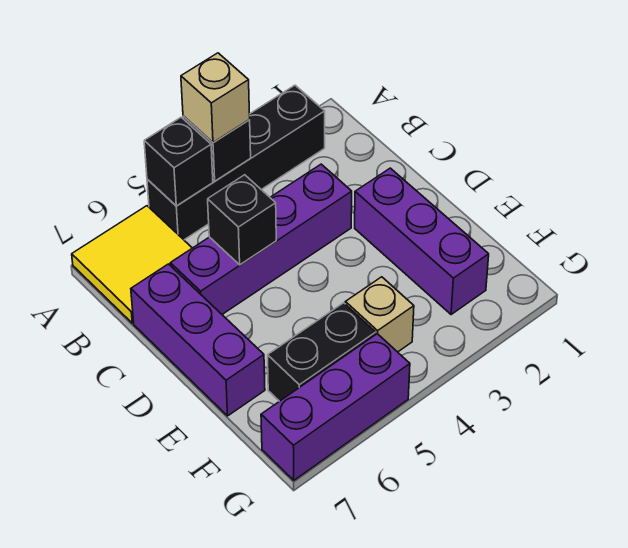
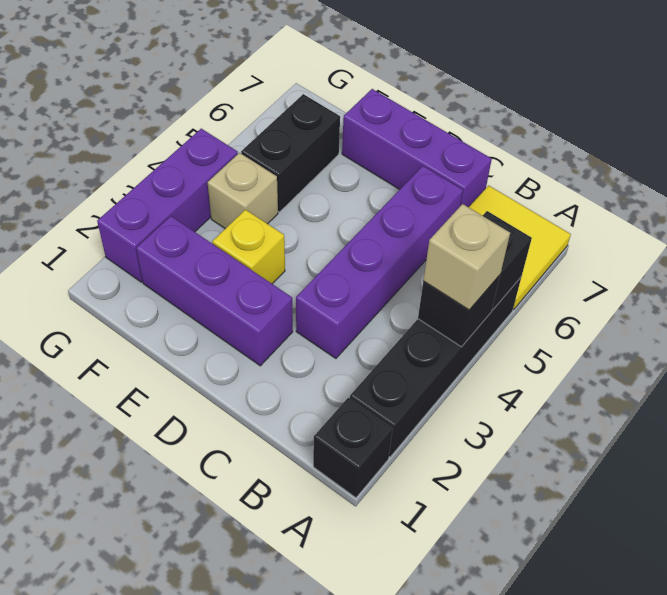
black brick C5 level 2 -> black brick A1 level 1
none -> yellow brick E3 level 1
purple brick G5:G7 level 1 -> purple brick G2:G4 level 1

